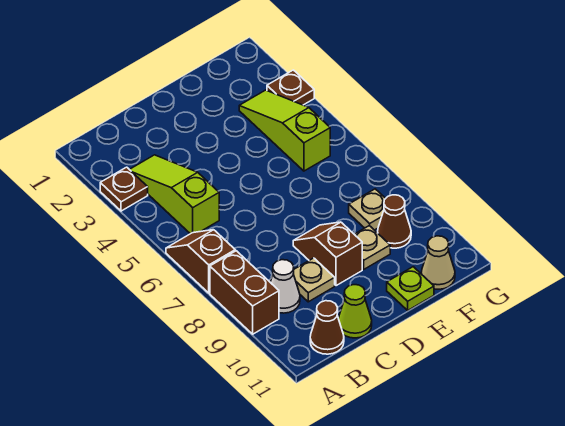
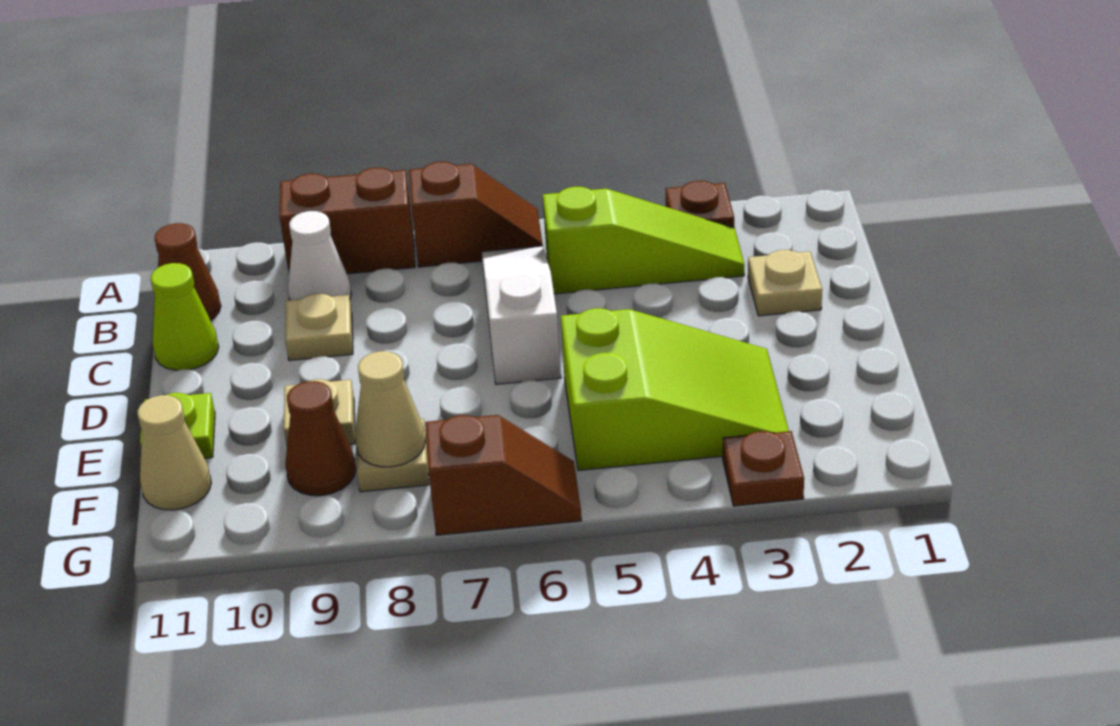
none -> white slope B6:D6 level 1 top D
none -> tan plate C2 level 1
brown slope D8:D9 level 1 top 9 -> brown slope G6:G7 level 1 top 7
lime slope F3:F5 level 1 top 5 -> lime slope E3:F5 level 1 top 5
none -> tan cone F8 level 2

